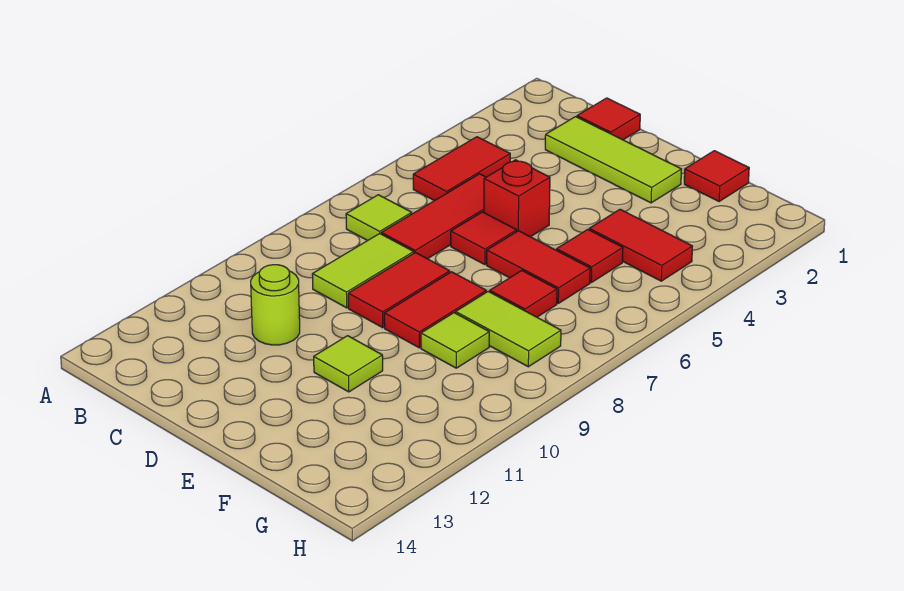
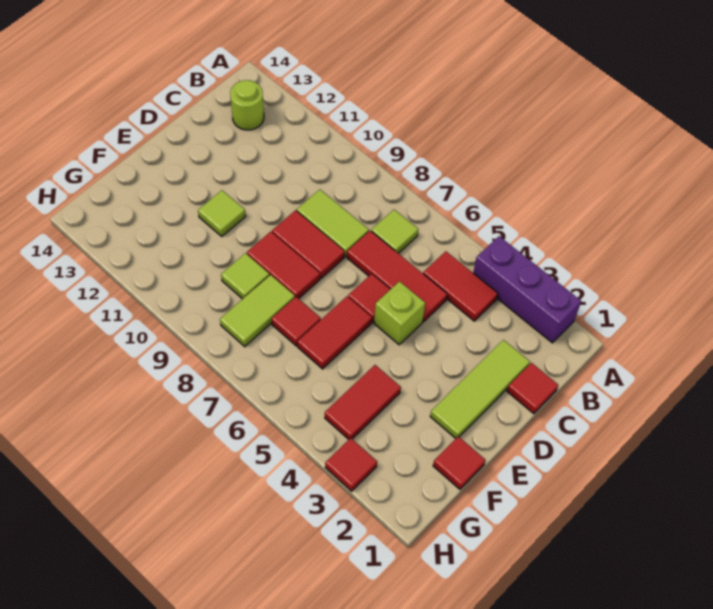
none -> purple brick A2:A4 level 1
lime round brick C11 level 1 -> lime round brick B13 level 1
red brick D5 level 1 -> lime brick D5 level 1
red tile F5 level 1 -> red tile H3 level 1

